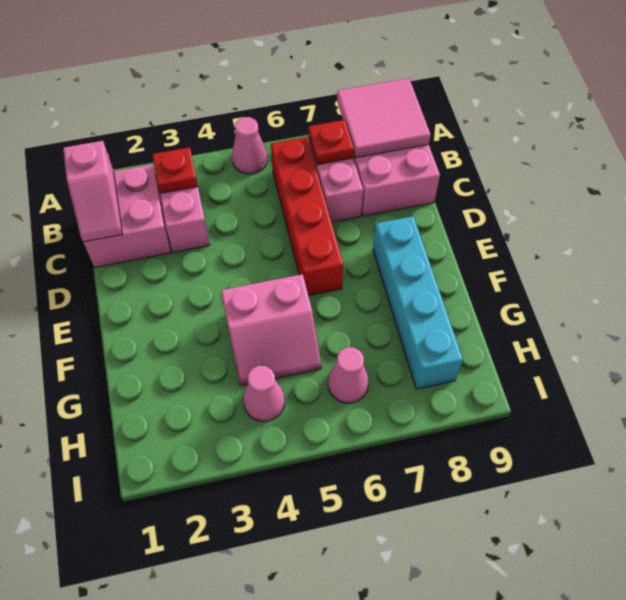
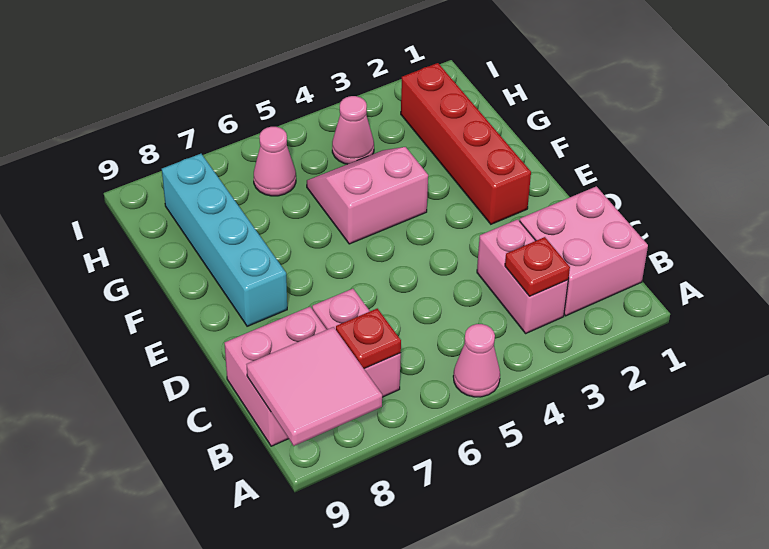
pink slope B1:C1 level 2 top B -> none
red brick B6:E6 level 1 -> red brick E2:H2 level 1

